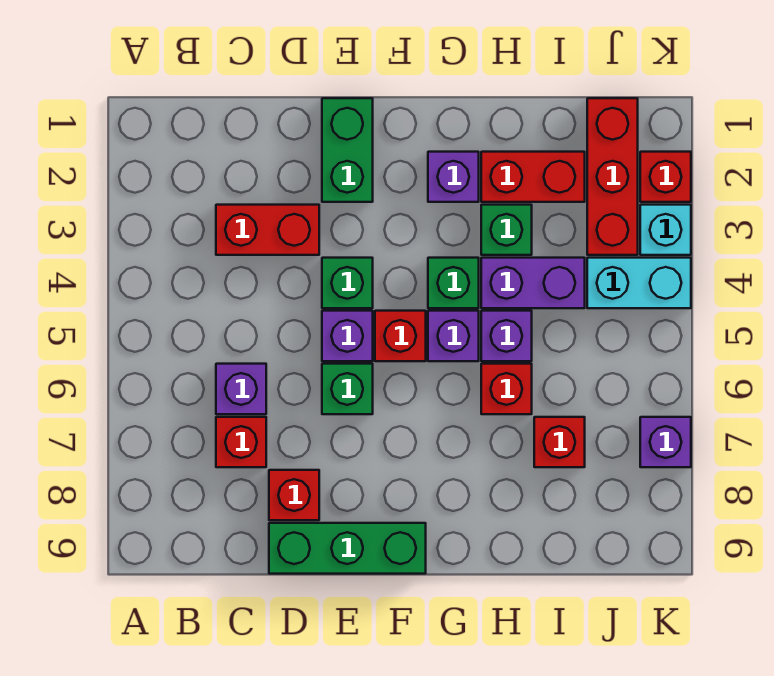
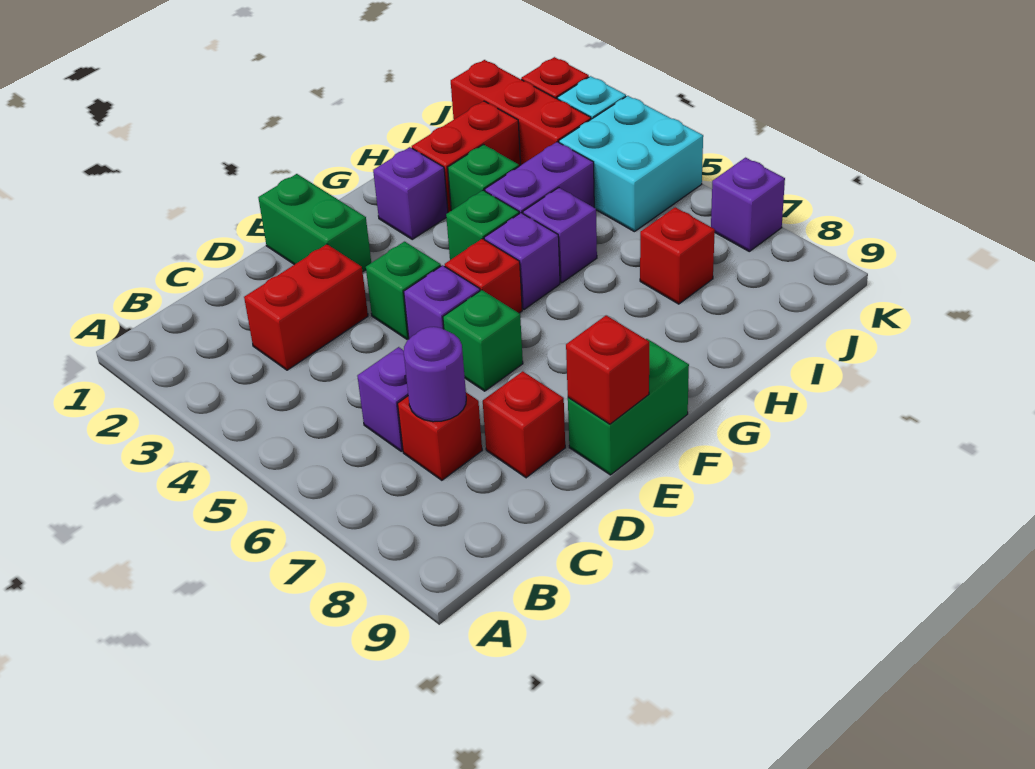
none -> purple round brick C7 level 2
green brick D9:F9 level 1 -> green brick E9:F9 level 1
red brick H6 level 1 -> red brick E9 level 2
cyan brick J4:K4 level 1 -> cyan brick J4:K5 level 1

